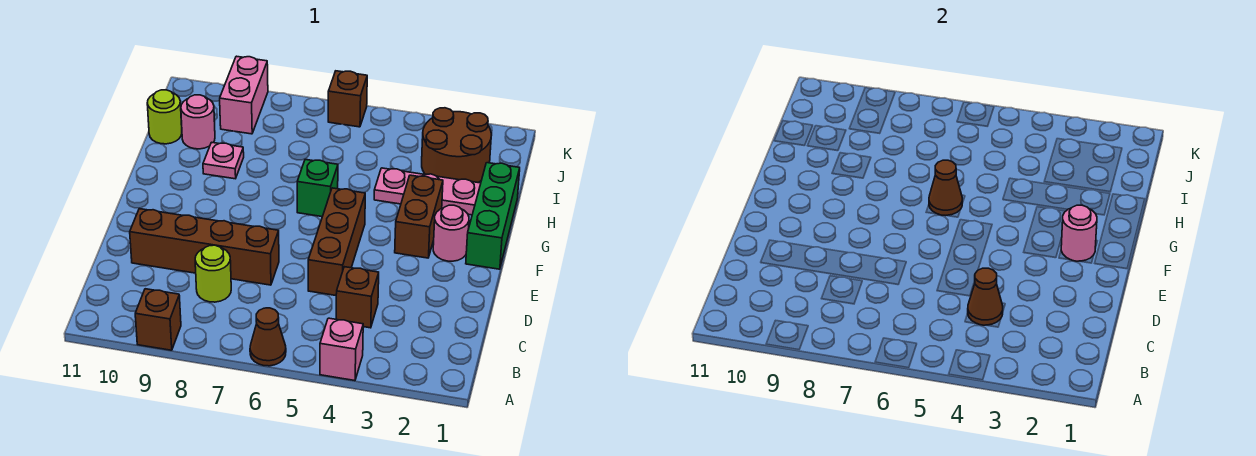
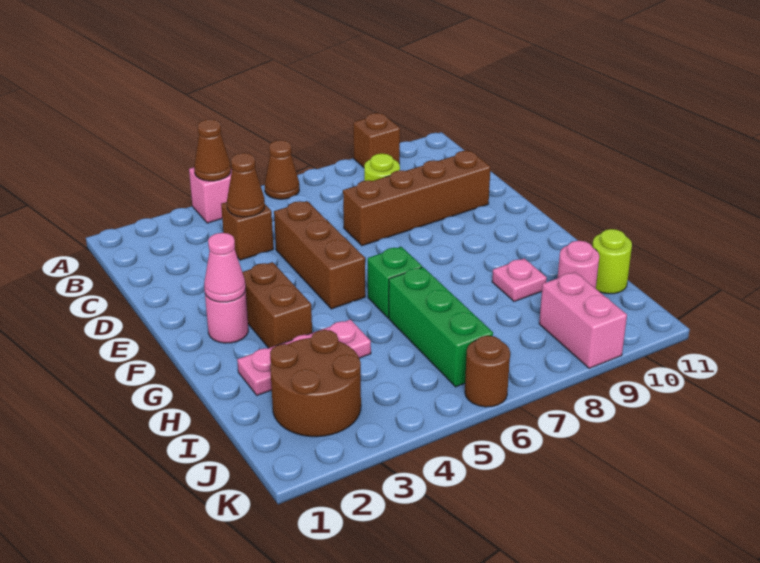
green brick F1:H1 level 1 -> green brick H6:J6 level 1
pink round brick F2 level 2 -> pink cone F2 level 2
brown cone G6 level 2 -> brown cone A4 level 2
brown brick K6 level 1 -> brown round brick K6 level 1

